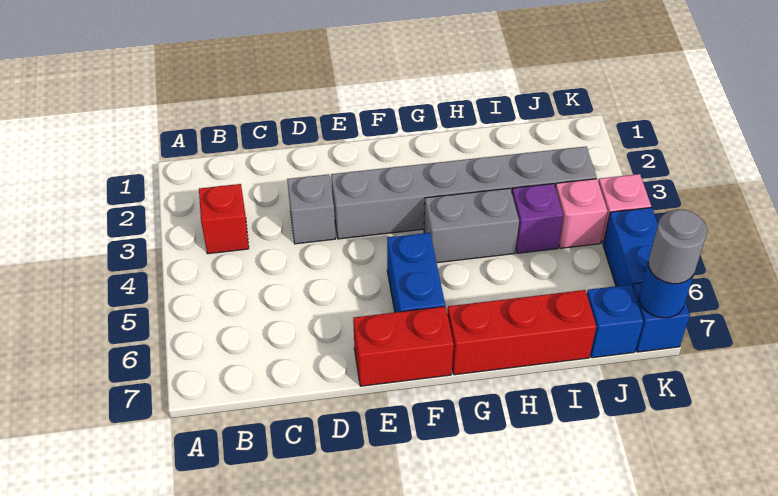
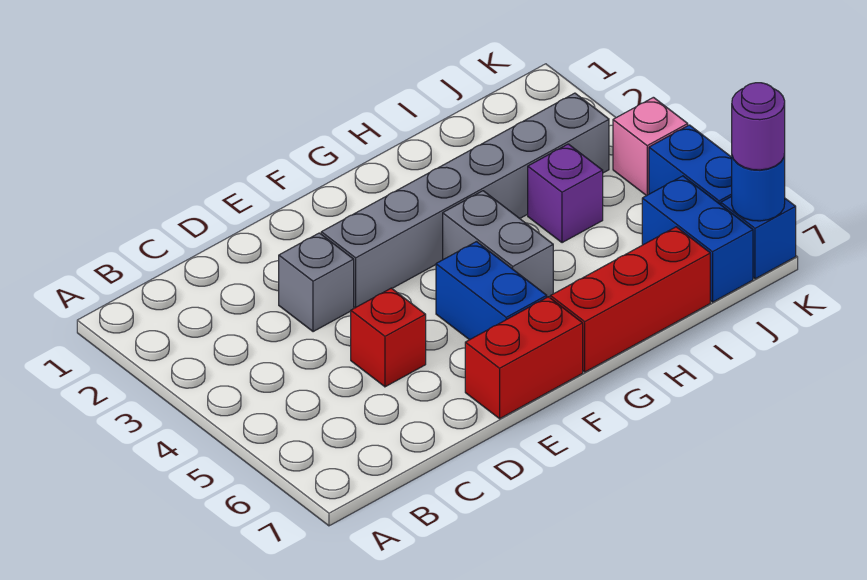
red brick B3 level 1 -> red brick D5 level 1
grey brick G4:H4 level 1 -> grey brick G4:G5 level 1
pink brick J4 level 1 -> none
blue brick J7 level 1 -> blue brick J6:J7 level 1
grey round brick K7 level 3 -> purple round brick K7 level 3

